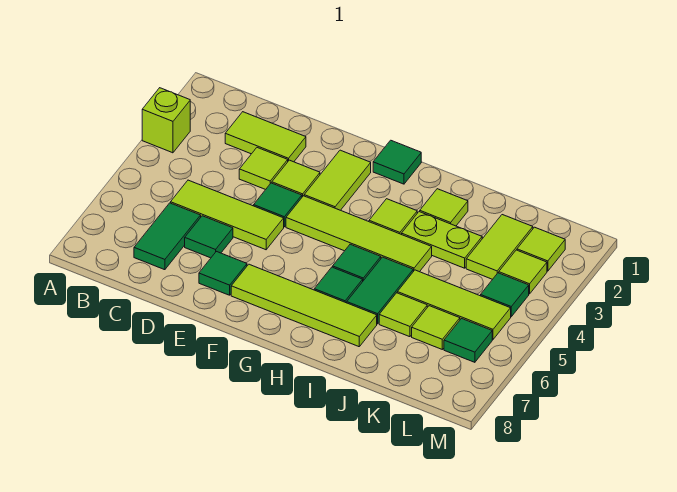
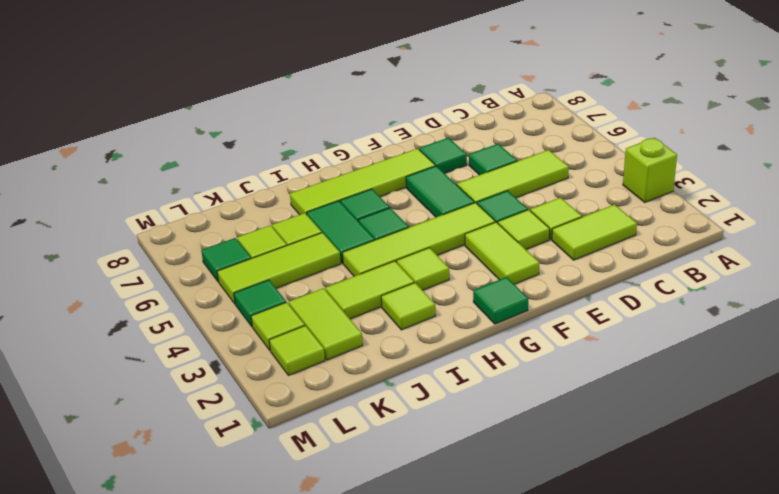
green tile C6:C7 level 1 -> green tile F5:F6 level 1
lime plate I3:J3 level 1 -> lime tile I3:J3 level 1

